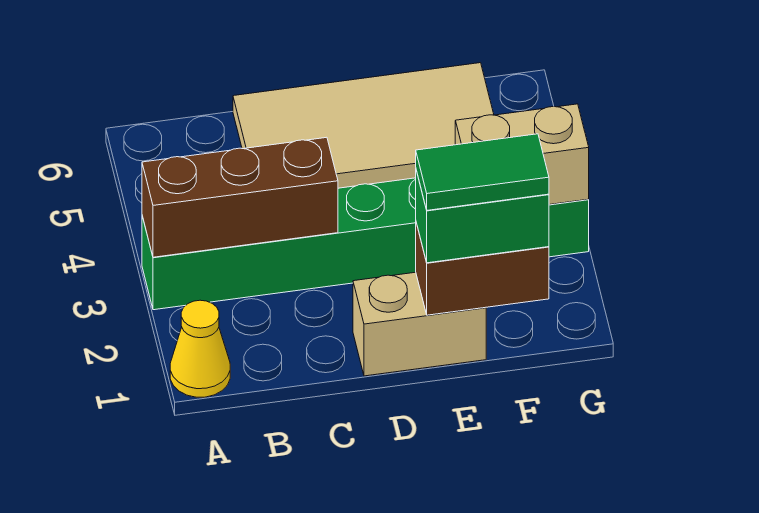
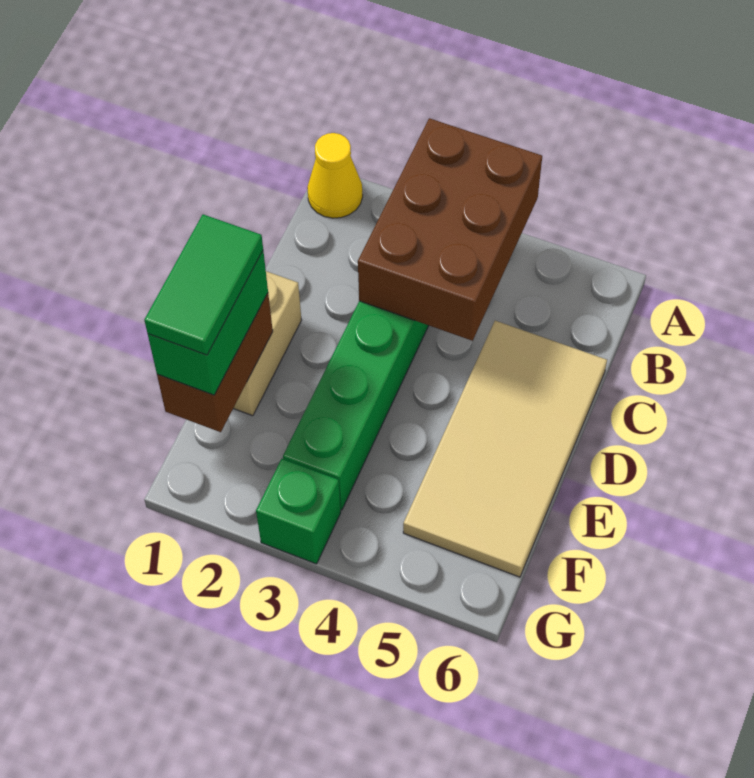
brown brick A3:C3 level 2 -> brown brick A3:C4 level 2
tan brick F3:G3 level 2 -> none

